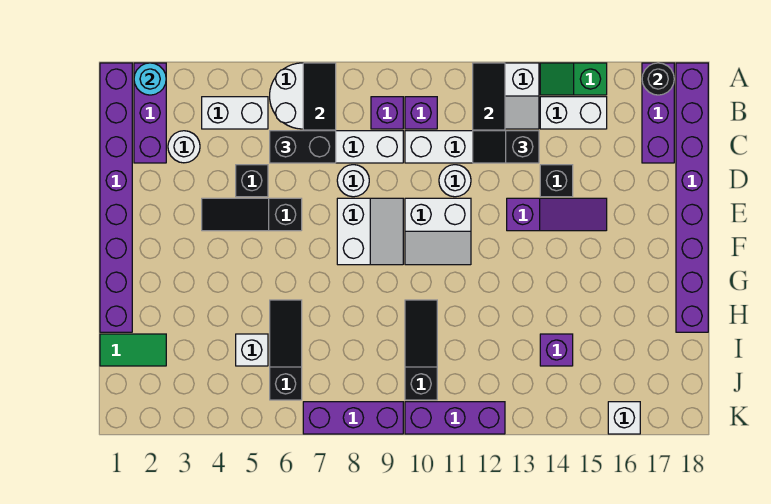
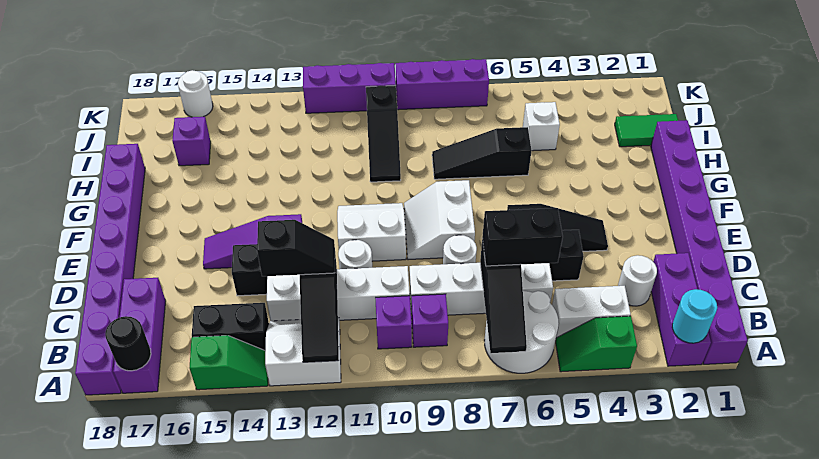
none -> green slope A4:A5 level 1 top 4
white brick B14:B15 level 1 -> black brick B14:B15 level 1
black slope H6:J6 level 1 top J -> black slope H6:H8 level 1 top 6
purple brick I14 level 1 -> purple brick I16 level 1
white brick K16 level 1 -> white round brick K16 level 1

